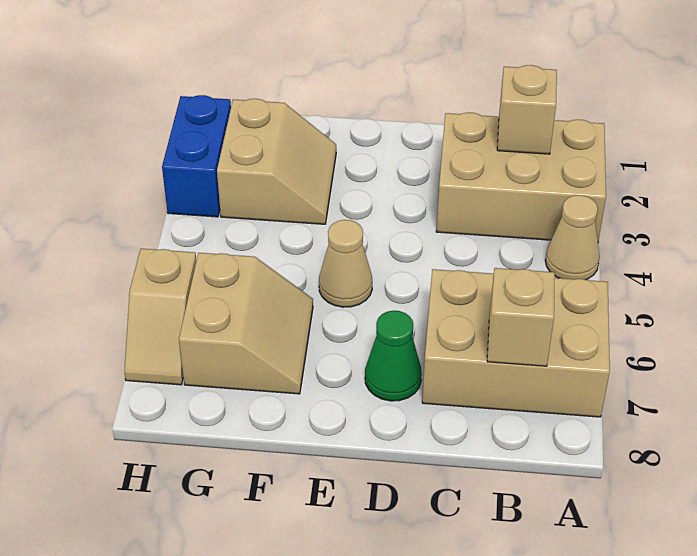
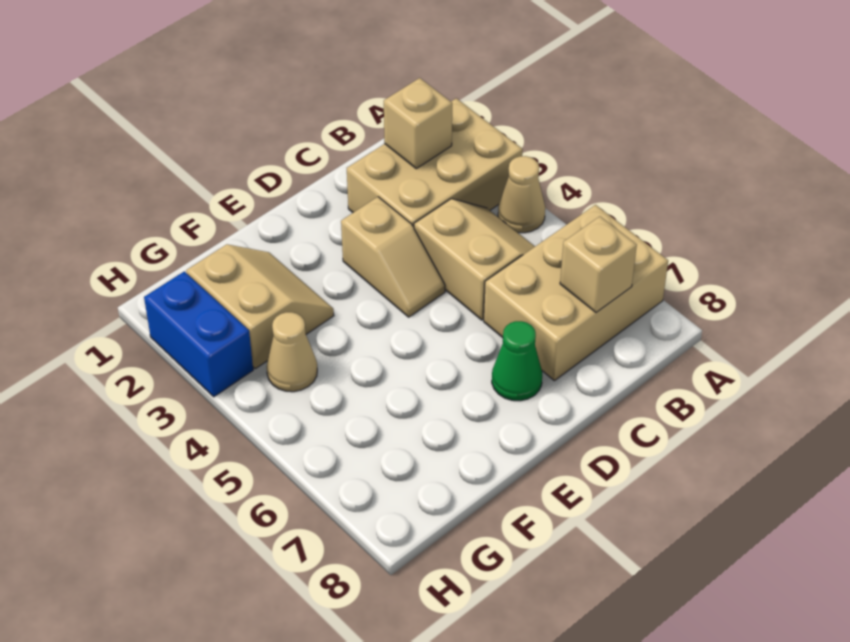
tan cone E5 level 1 -> tan cone G4 level 1
tan slope F6:G7 level 1 top G -> tan slope B4:C5 level 1 top C
tan slope H6:H7 level 1 top 6 -> tan slope D3:D4 level 1 top 3

